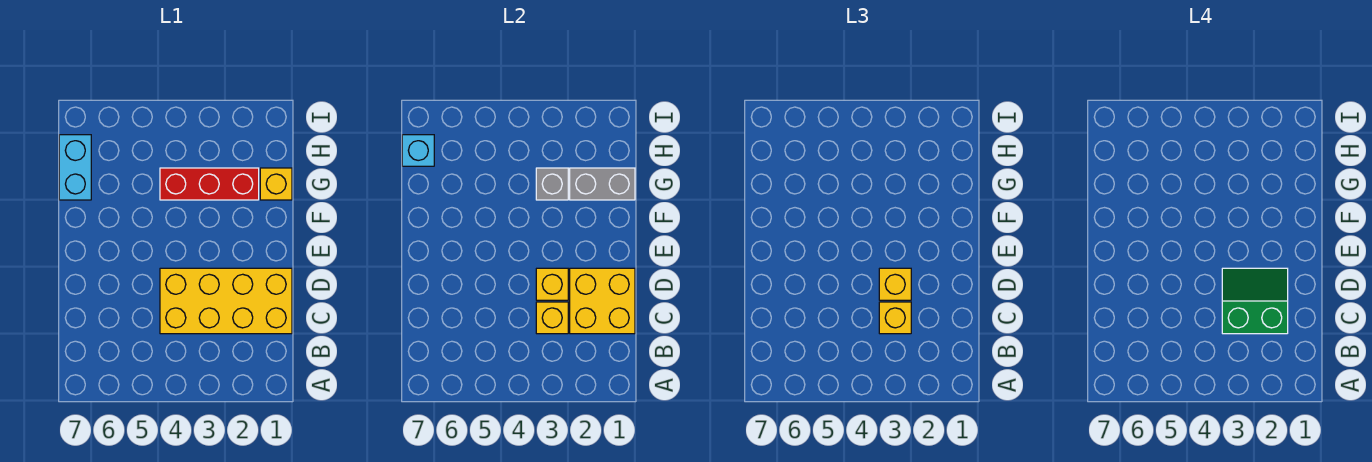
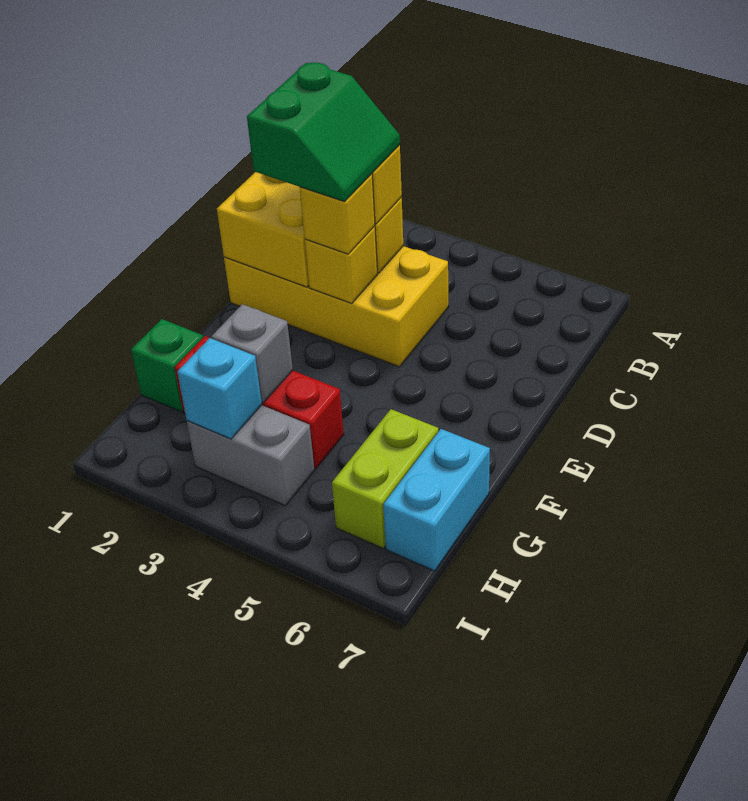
green slope C2:D3 level 4 top C -> green slope C2:D3 level 4 top 2
yellow brick G1 level 1 -> green brick G1 level 1
grey brick G1:G2 level 2 -> grey brick H3:H4 level 1
none -> lime brick G6:H6 level 1
cyan brick H7 level 2 -> cyan brick H3 level 2

